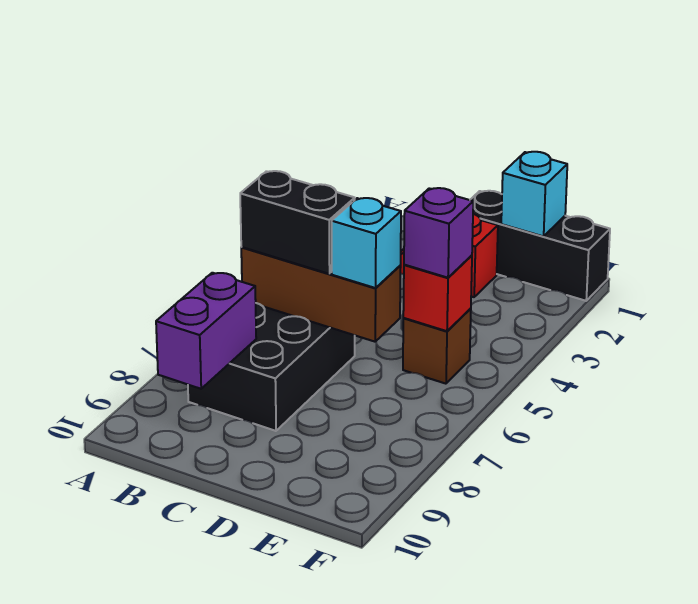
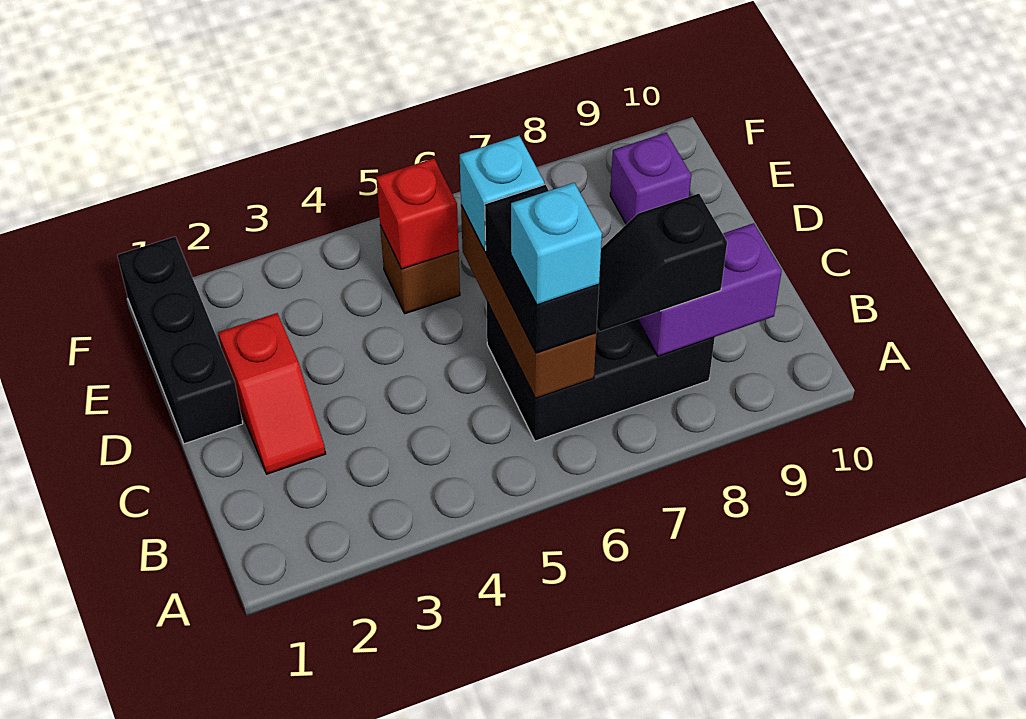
none -> black slope B7:B8 level 3 top 8
cyan brick E1 level 2 -> cyan brick B6 level 4
purple brick E5 level 3 -> purple brick E9 level 1

